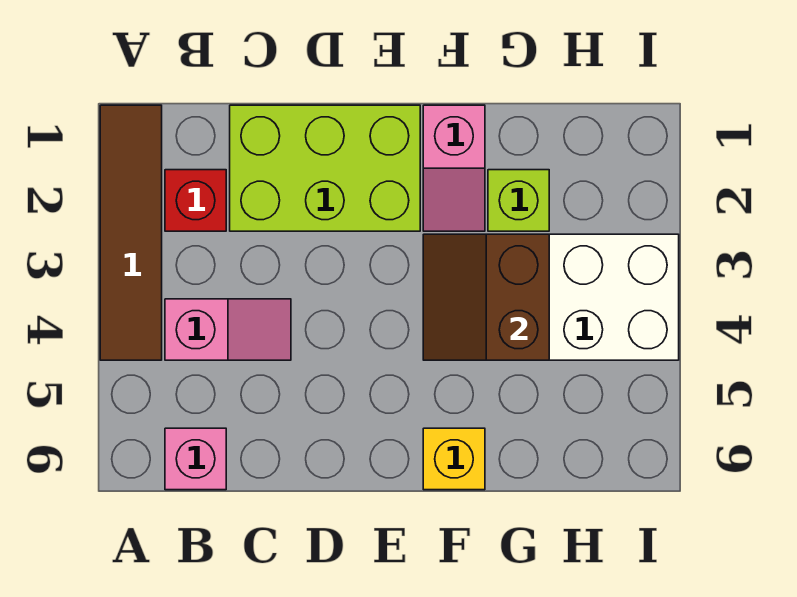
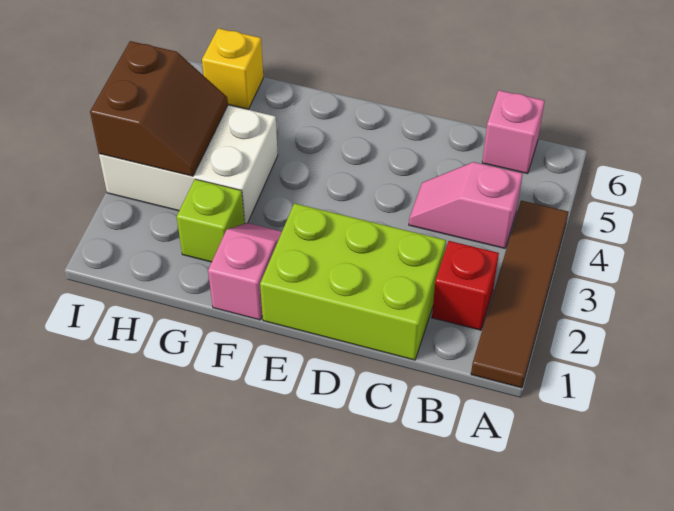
brown slope F3:G4 level 2 top G -> brown slope H3:I4 level 2 top I
yellow brick F6 level 1 -> yellow brick H6 level 1

